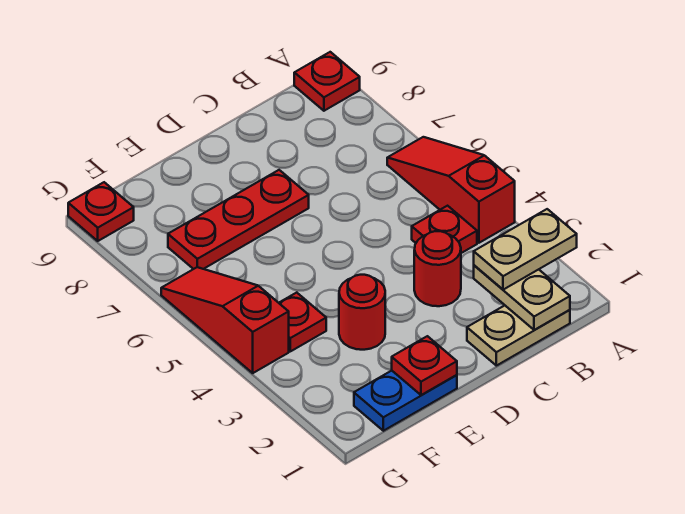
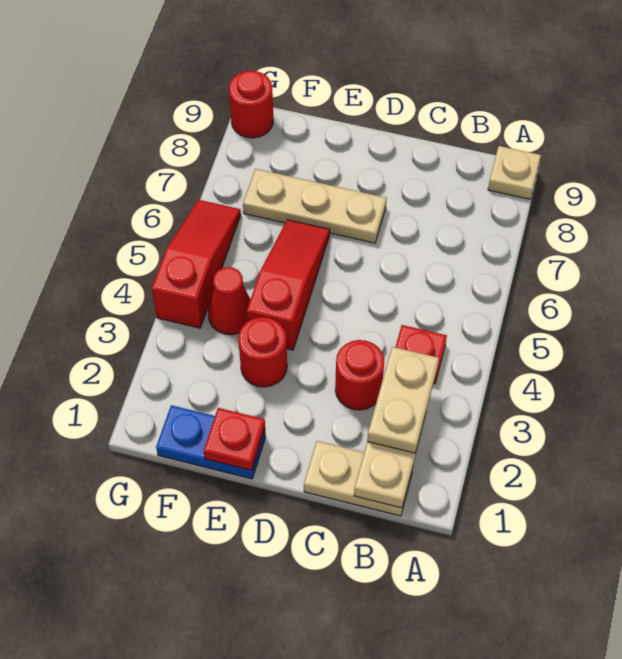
tan plate A2:B2 level 3 -> tan plate B2:B3 level 3
red slope A4:A6 level 1 top 4 -> red slope E4:E6 level 1 top 4
red plate A9 level 1 -> tan plate A9 level 1
red plate D7:F7 level 1 -> tan plate D7:F7 level 1
red plate F4 level 1 -> red cone F4 level 1
red plate G9 level 1 -> red round brick G9 level 1

